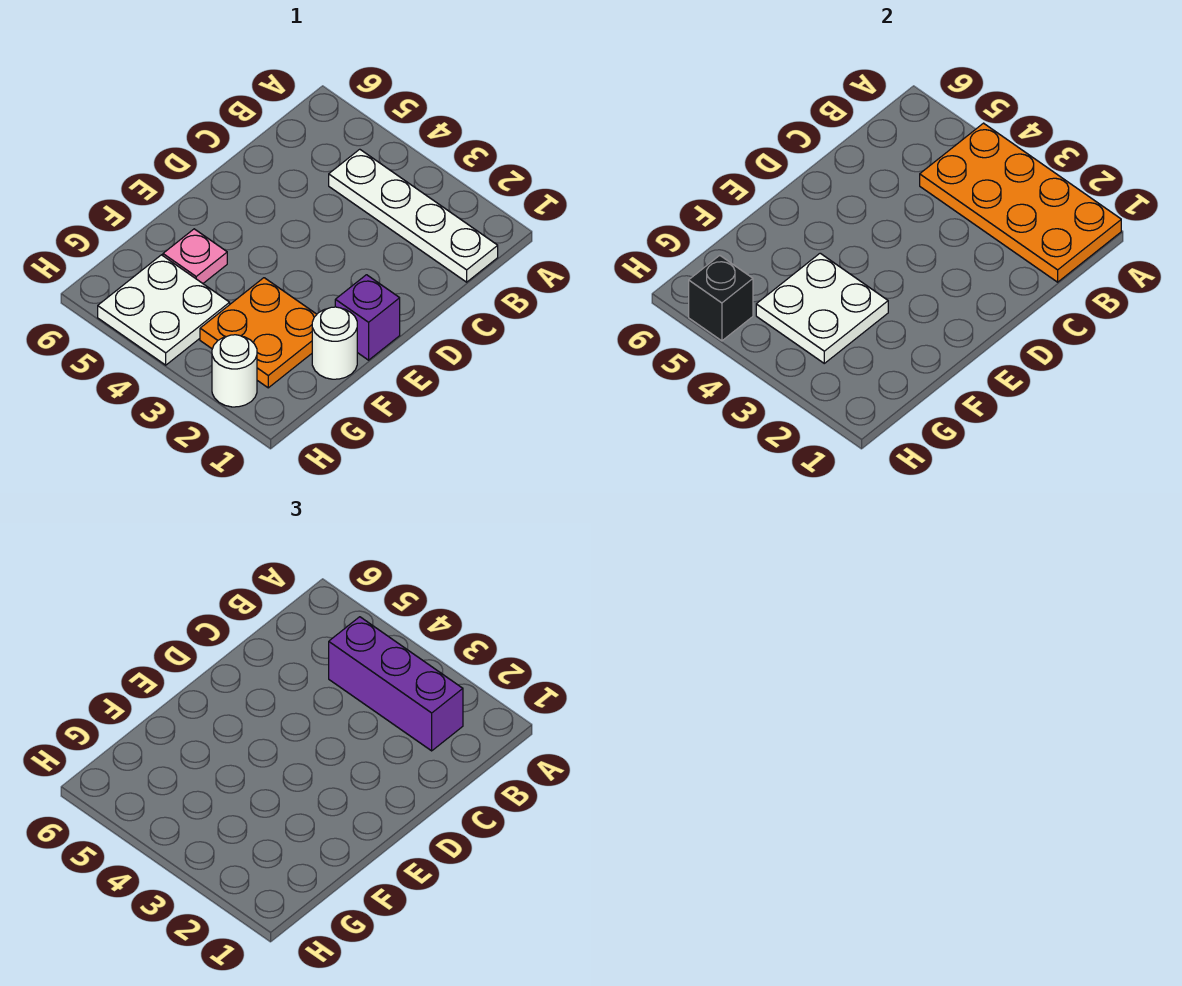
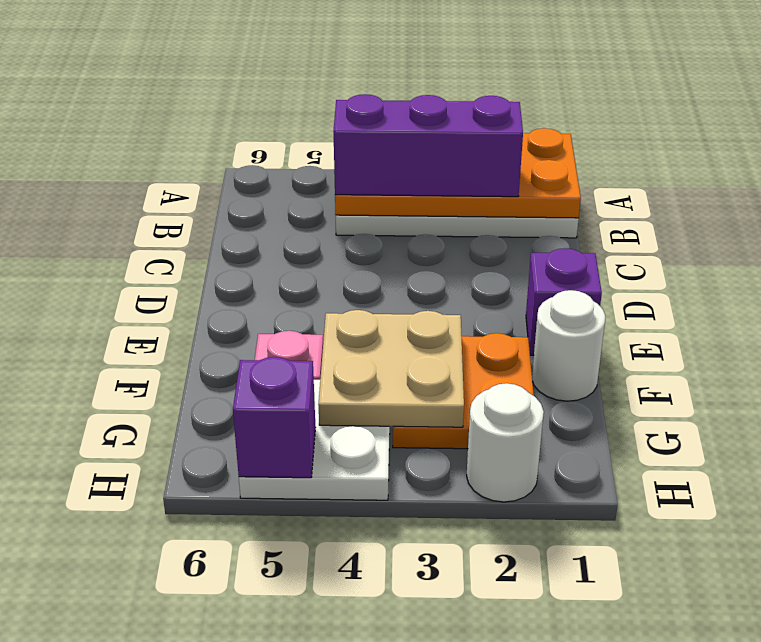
white plate F3:G4 level 2 -> tan plate F3:G4 level 2
black brick H5 level 2 -> purple brick H5 level 2

